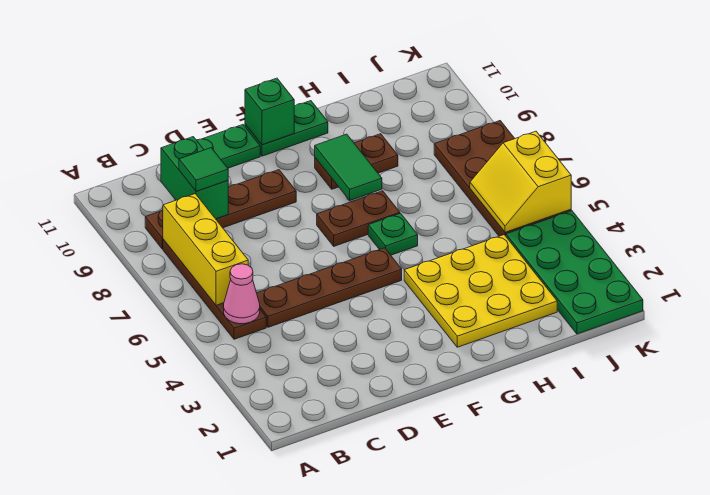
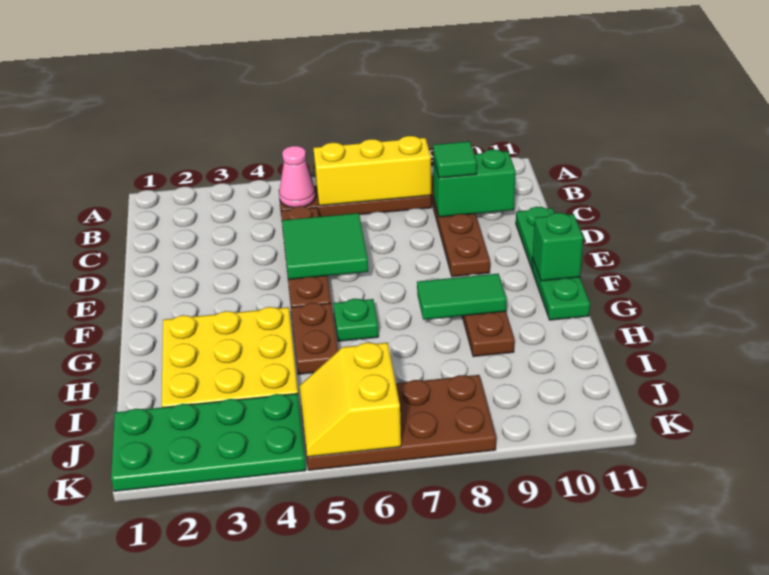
none -> green tile D5:E6 level 2
brown plate F7:G7 level 1 -> brown plate G5:H5 level 1
yellow slope J5:K6 level 2 top K -> yellow slope J5:K6 level 2 top 6

